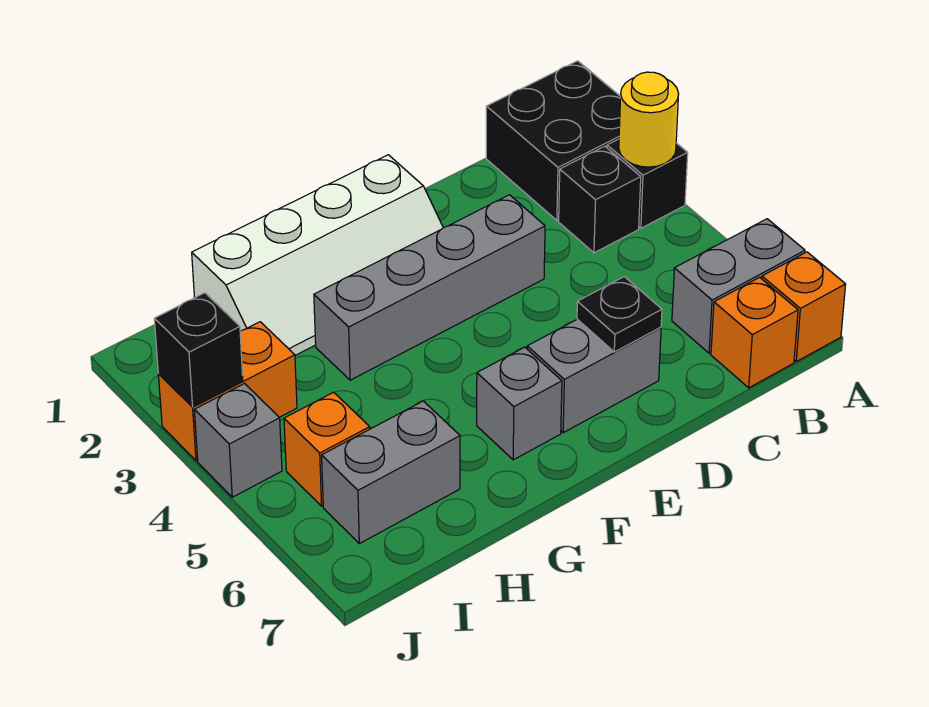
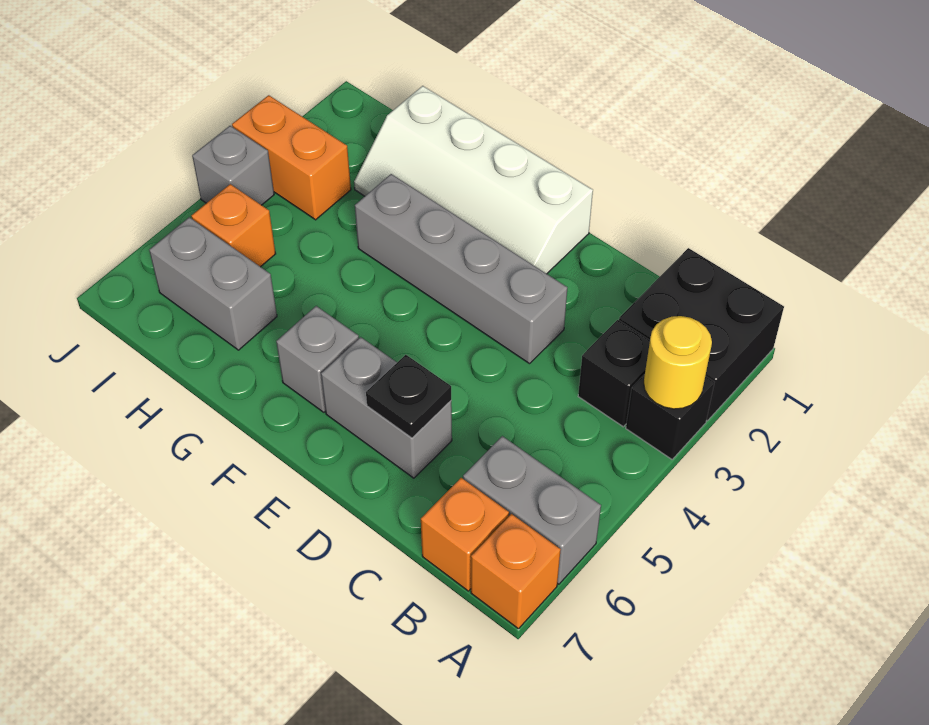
black brick J3 level 2 -> none

